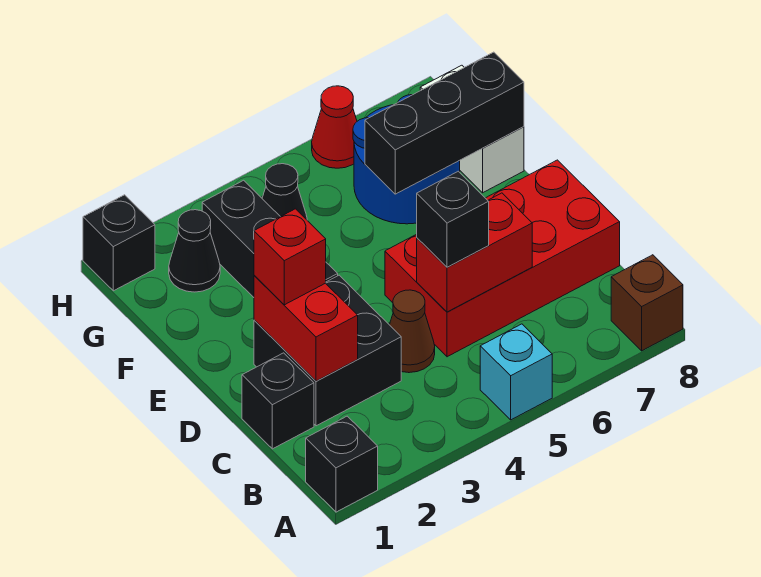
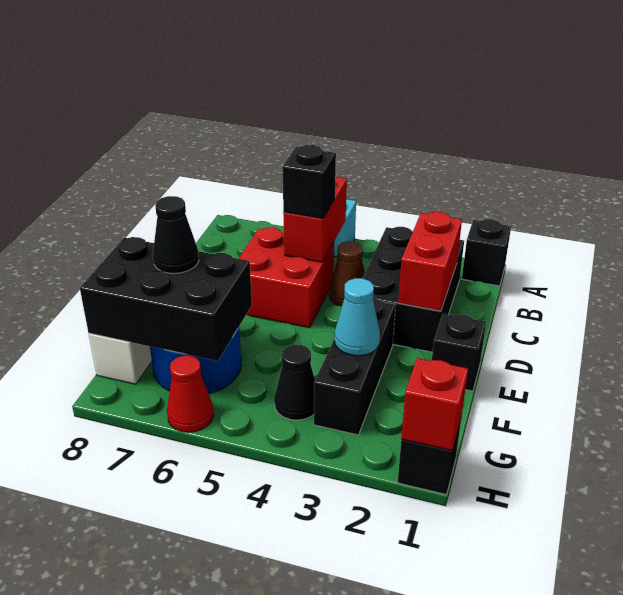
brown brick A8 level 1 -> none
black brick C1 level 1 -> black brick E1 level 1
black brick C2:D3 level 1 -> black brick B2:D3 level 1
red brick C5:D8 level 1 -> red brick C5:D6 level 1
red brick C5:C6 level 2 -> red brick B5:C5 level 2
red brick D2 level 3 -> red brick H1 level 2
none -> cyan cone F3 level 2
black brick F6:F8 level 2 -> black brick F6:G8 level 2
black cone G2 level 1 -> black cone F7 level 3

